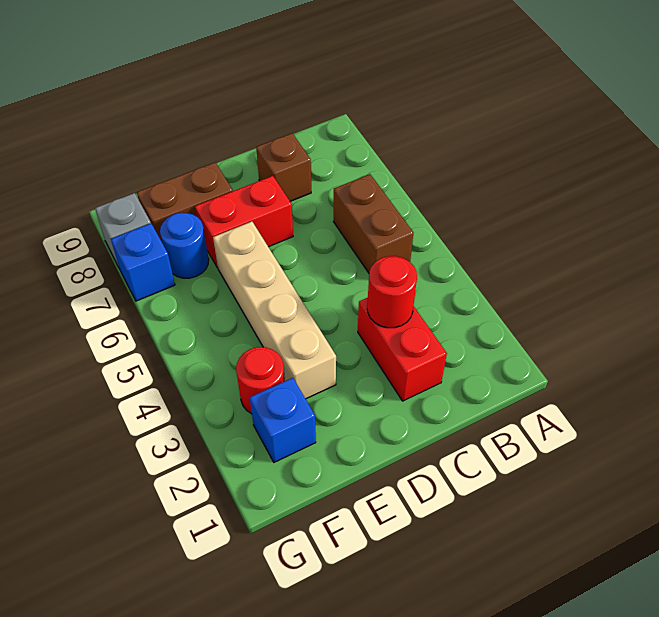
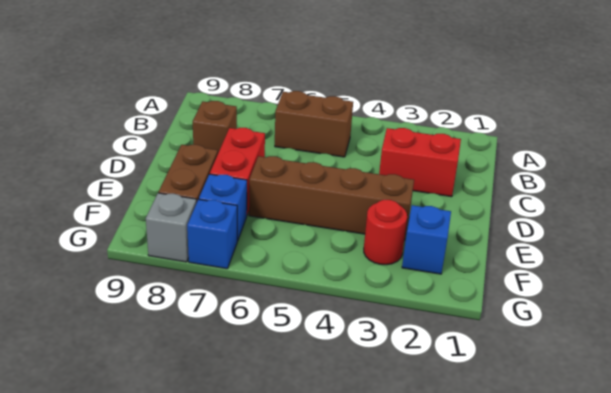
red round brick C3 level 2 -> none
tan brick E3:E6 level 1 -> brown brick E3:E6 level 1
blue round brick F7 level 1 -> blue brick F7 level 1

